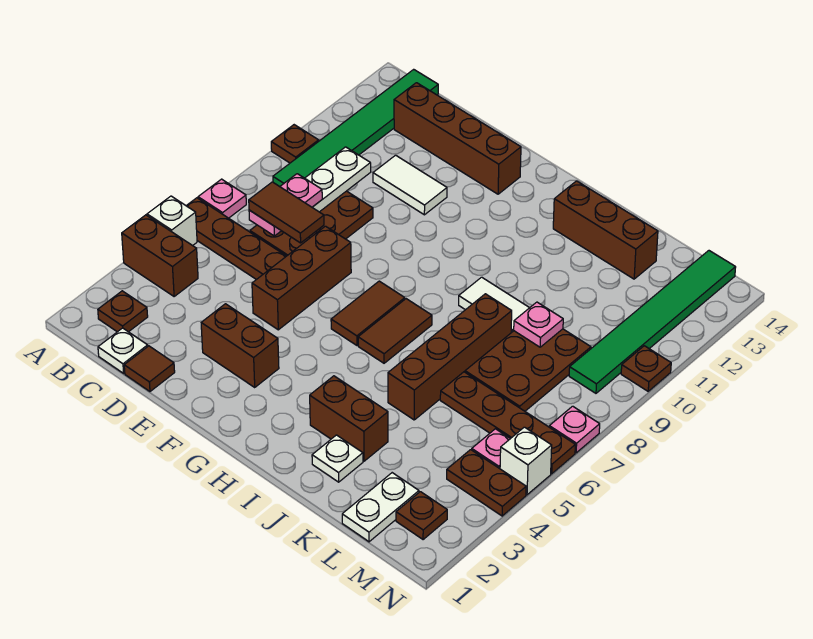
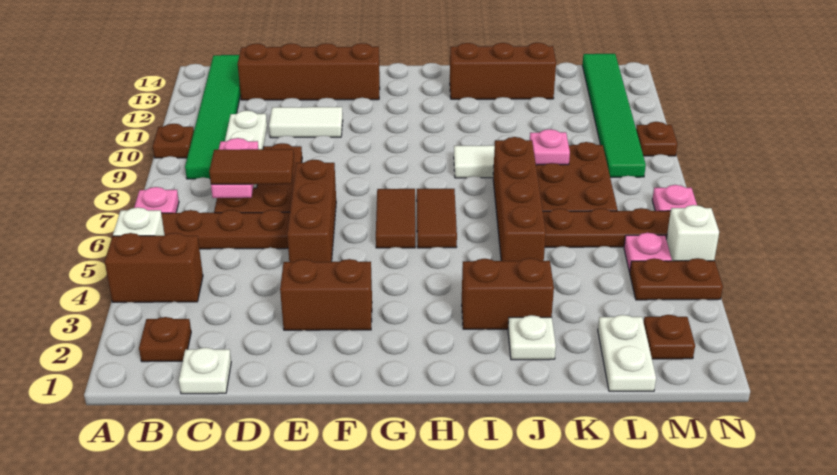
brown tile D1 level 1 -> none

